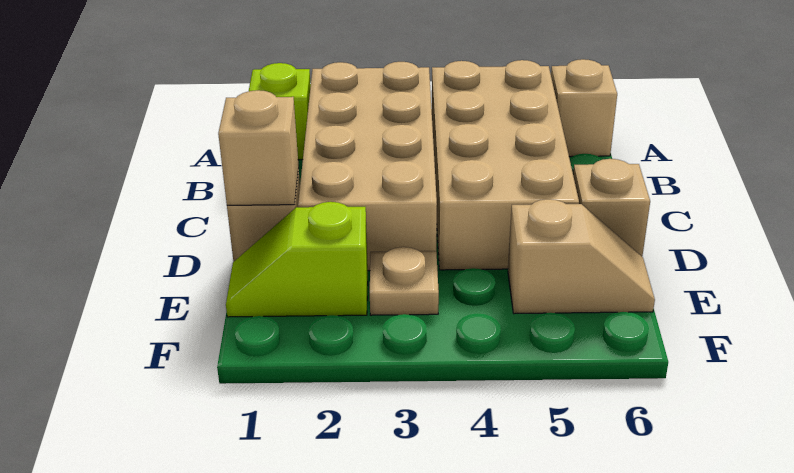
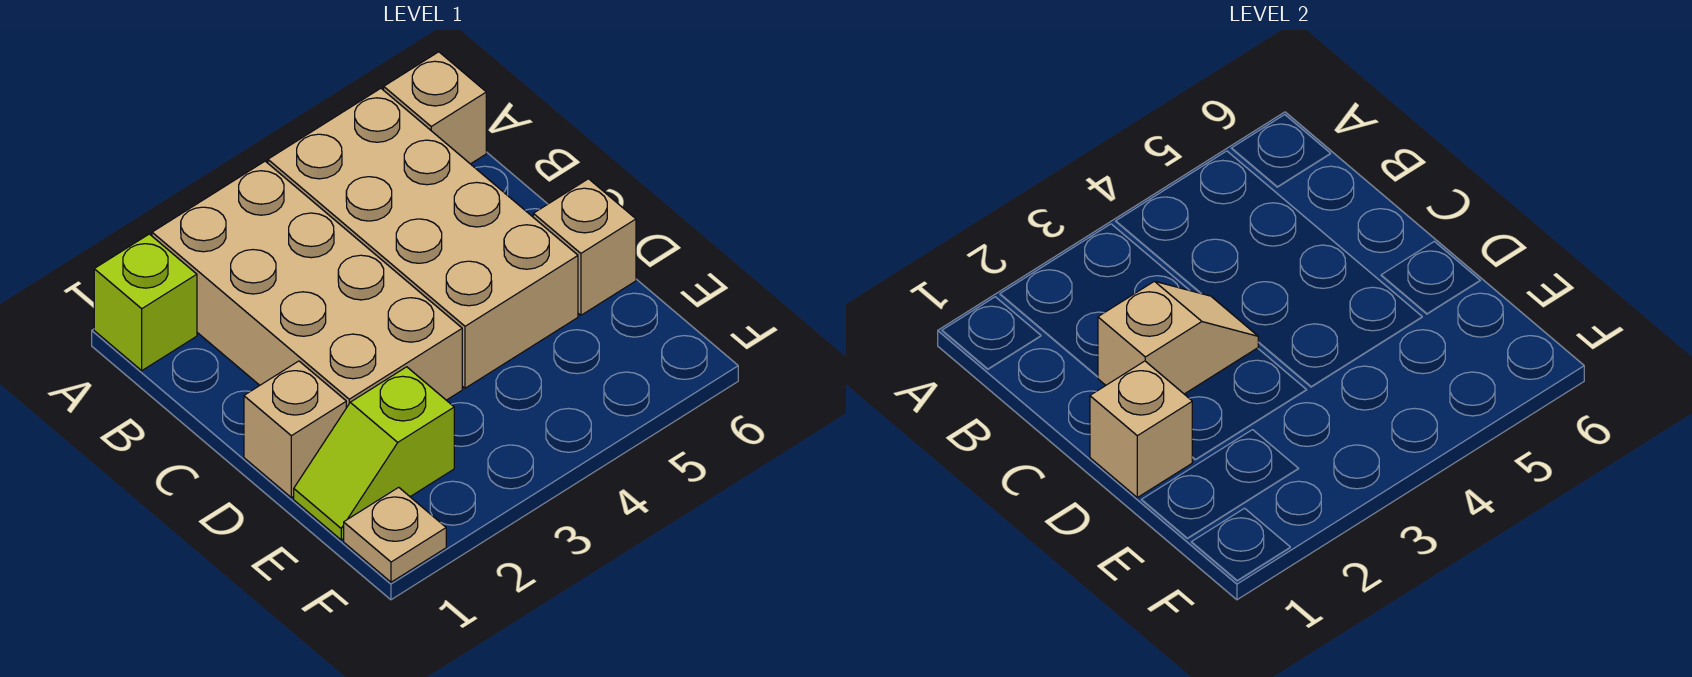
tan plate E3 level 1 -> tan plate F1 level 1
tan slope E5:E6 level 1 top 5 -> tan slope C2:C3 level 2 top 2

